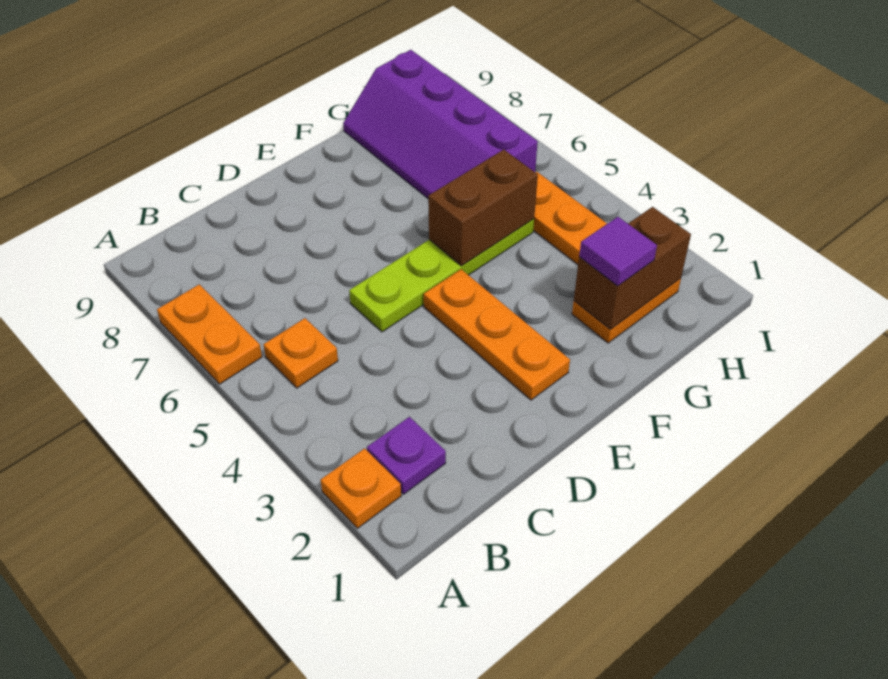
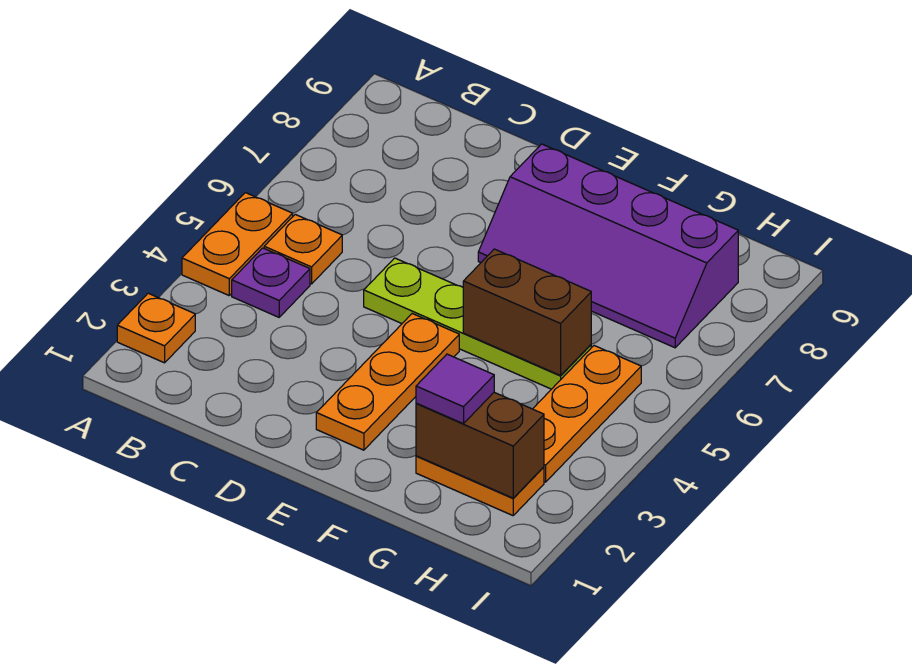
orange plate A6:A7 level 1 -> orange plate A4:A5 level 1
purple plate B2 level 1 -> purple plate B4 level 1
purple slope G6:H9 level 1 top H -> purple slope E7:H8 level 1 top 8

